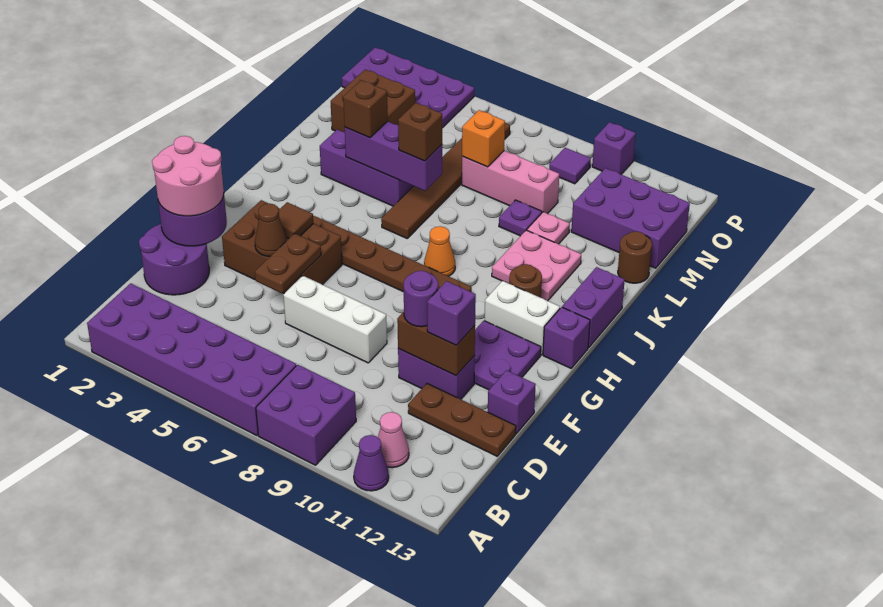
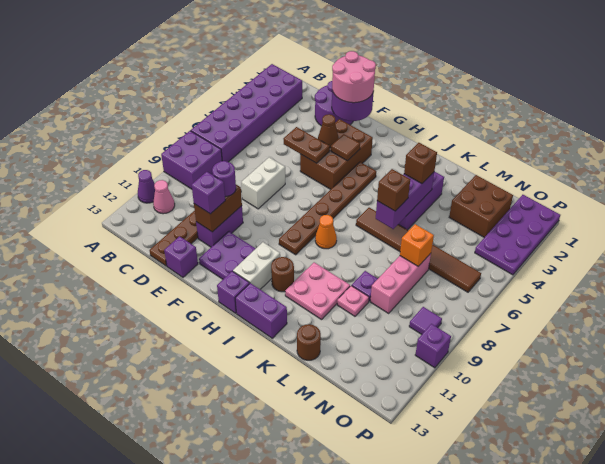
white brick E6:E8 level 1 -> white brick E7:E8 level 1
purple brick M11:N13 level 1 -> none

